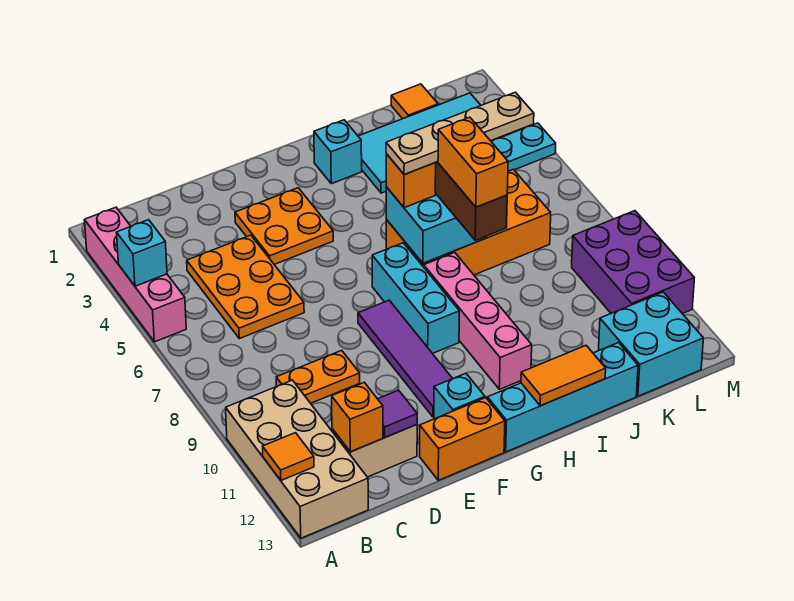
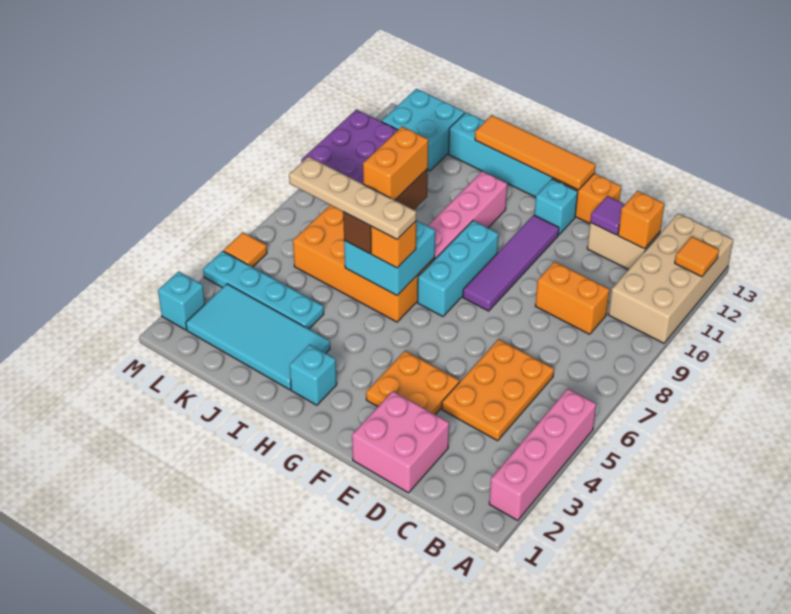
cyan brick A4 level 2 -> cyan brick M2 level 1
orange plate C9:D9 level 1 -> orange brick C9:D9 level 1
none -> pink brick D1:E2 level 1
orange tile H13:I13 level 2 -> orange tile F13:I13 level 2
orange tile K1 level 1 -> orange tile M5 level 1

